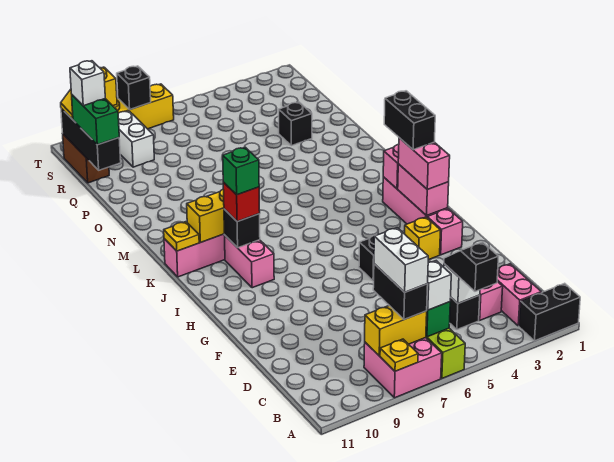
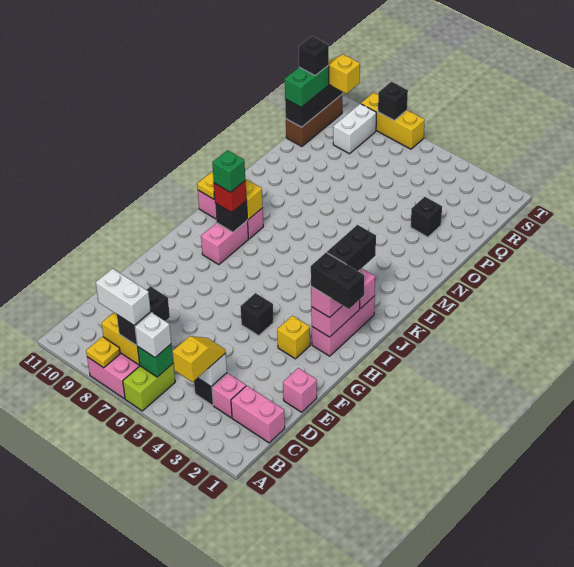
black brick A1:A2 level 1 -> black brick H1:H2 level 4
pink brick B2:C2 level 1 -> pink brick C1:C2 level 1
black slope B4:C4 level 3 top B -> yellow slope B4:C4 level 3 top B
white brick B7:C7 level 4 -> white brick B7:B8 level 4
pink brick G2 level 1 -> pink brick E1 level 1
brown brick R11:S11 level 1 -> brown brick Q11:S11 level 1
white brick R11 level 4 -> black brick R11 level 4

